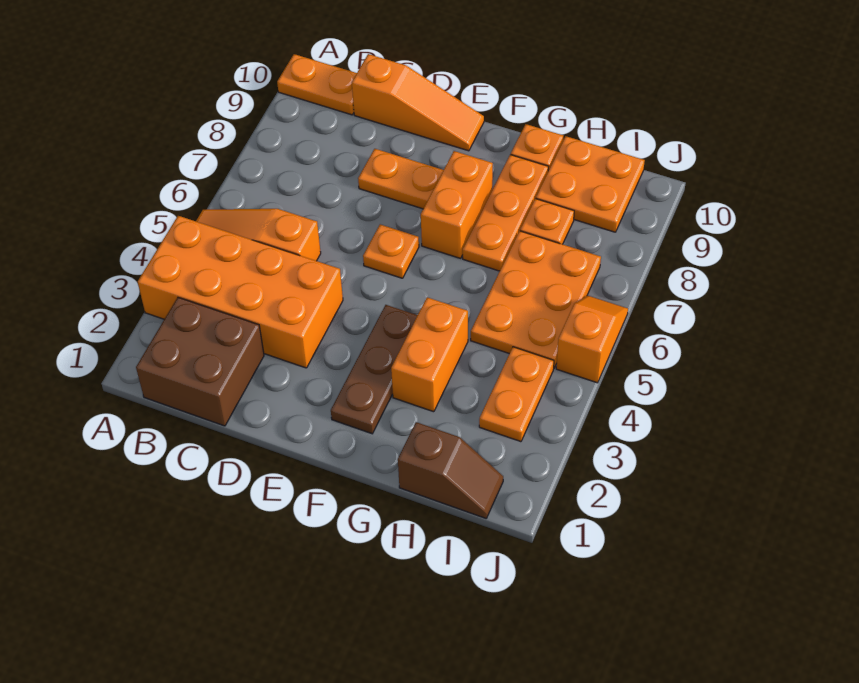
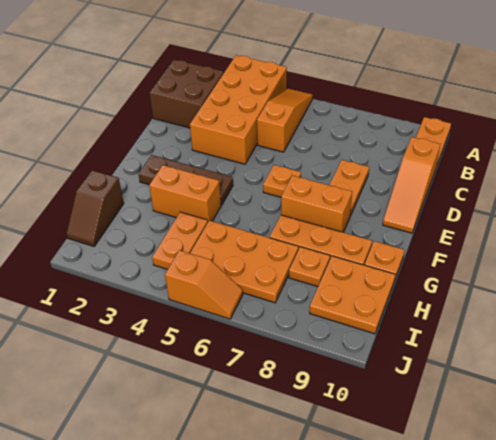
orange plate I3:I4 level 1 -> orange plate H4:I4 level 1

